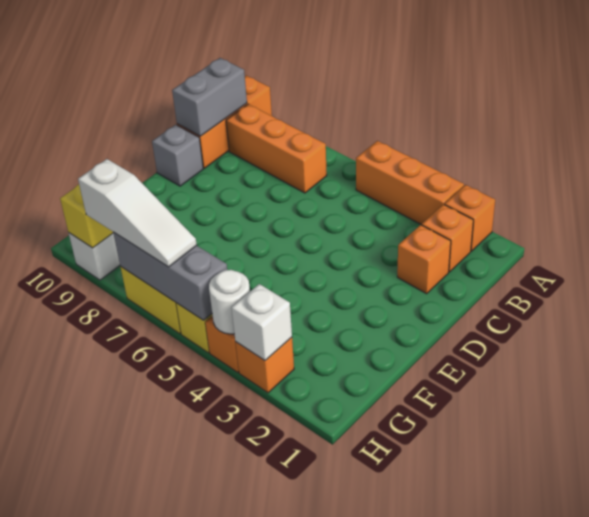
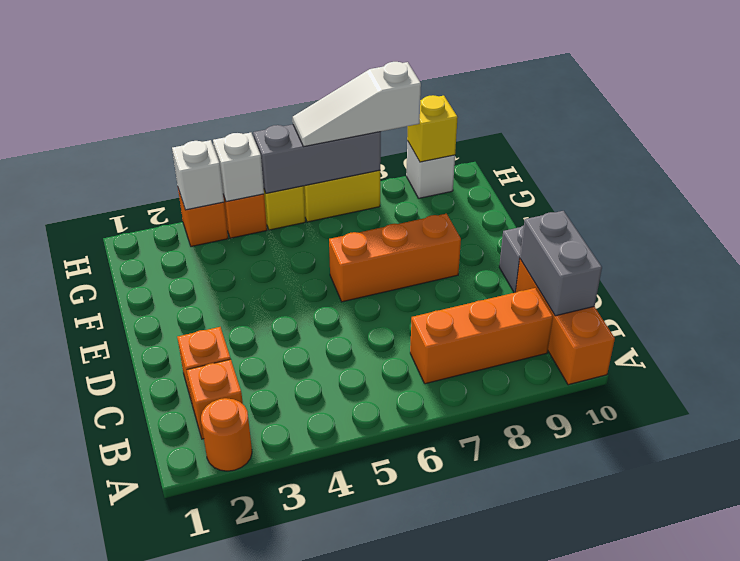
orange brick A2 level 1 -> orange round brick A2 level 1
orange brick A3:A5 level 1 -> orange brick E6:E8 level 1
white round brick H4 level 2 -> white brick H4 level 2

